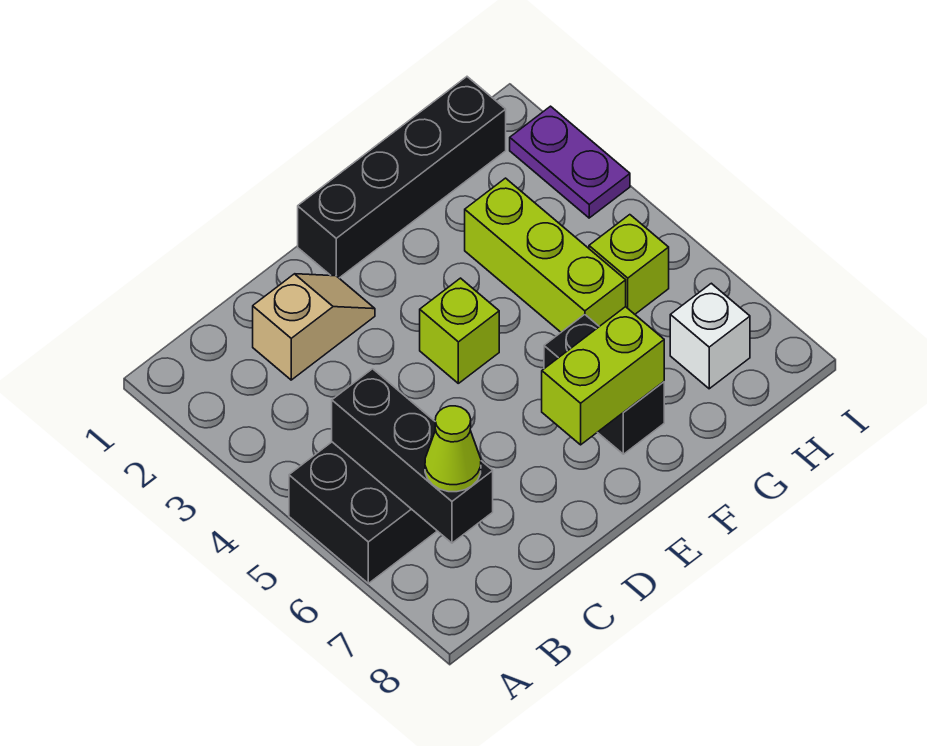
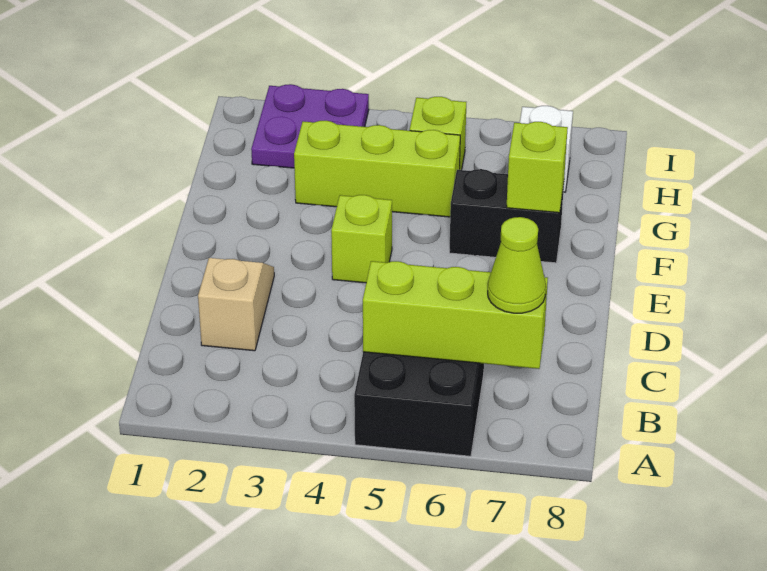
black brick B5:B7 level 2 -> lime brick B5:B7 level 2
black brick E1:H1 level 1 -> none
lime brick E7:F7 level 2 -> lime brick F7 level 2
purple plate I2:I3 level 1 -> purple plate H2:I3 level 1

